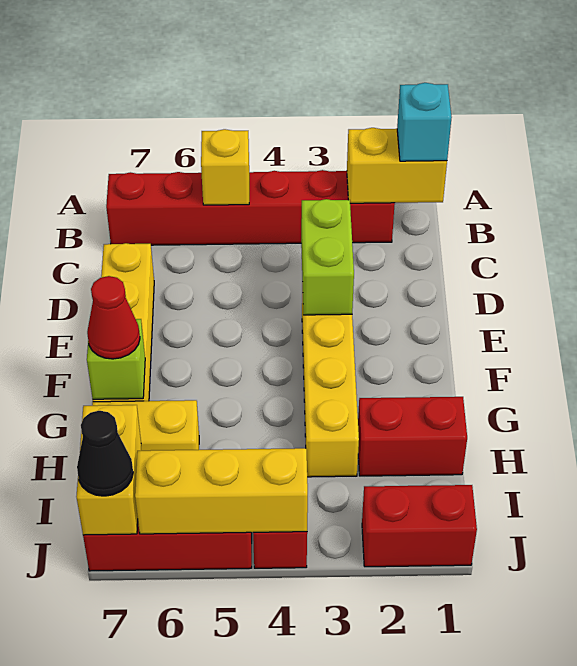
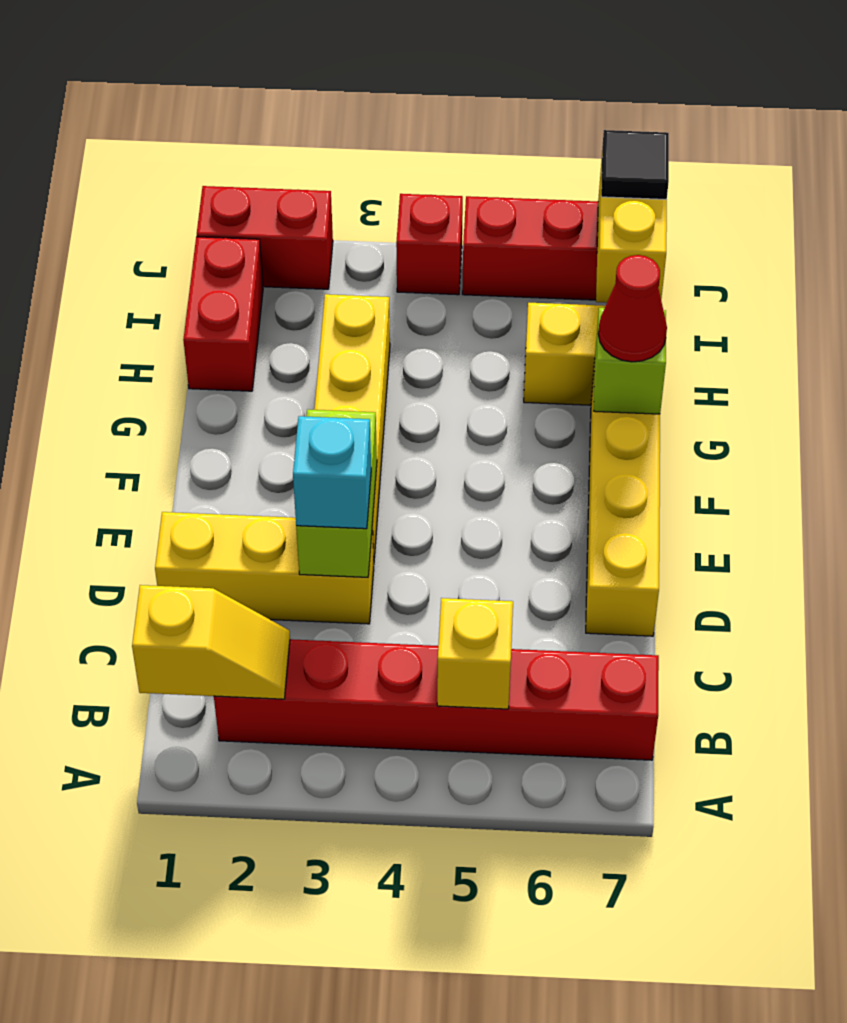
yellow brick B1:B2 level 2 -> yellow slope B1:B2 level 2 top 1
cyan brick B1 level 3 -> cyan brick D3 level 3
red brick H1:H2 level 1 -> red brick H1:I1 level 1
yellow brick J4:J6 level 2 -> yellow brick D1:D3 level 1
black cone J7 level 3 -> black tile J7 level 3

